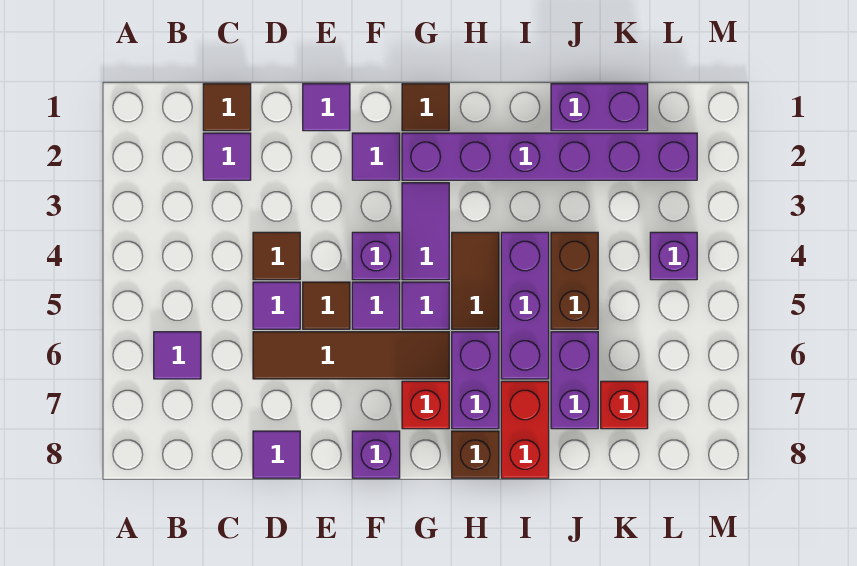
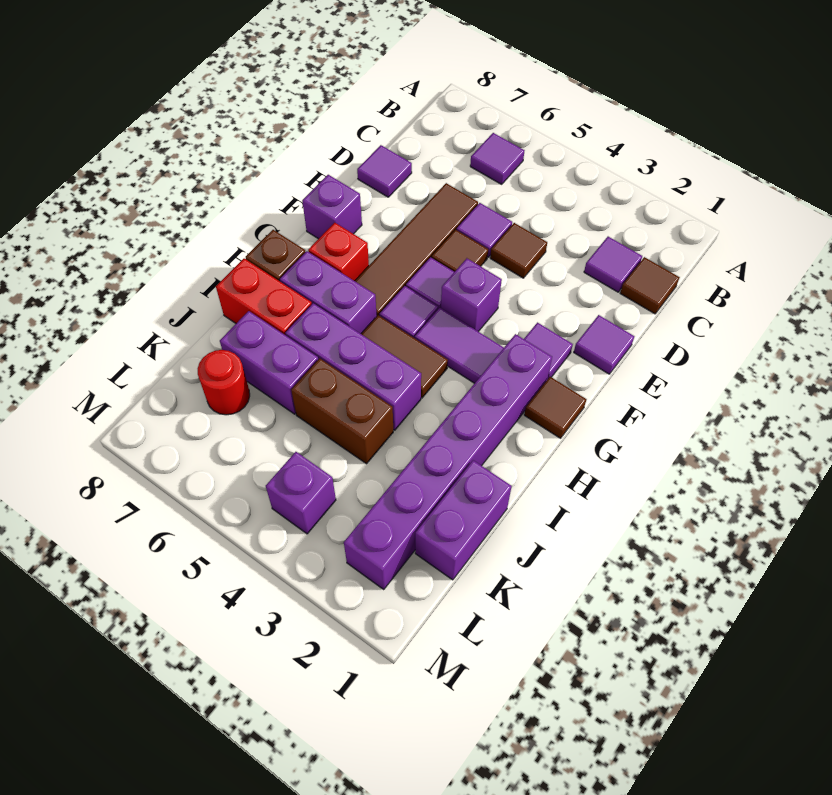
red brick K7 level 1 -> red round brick K7 level 1

